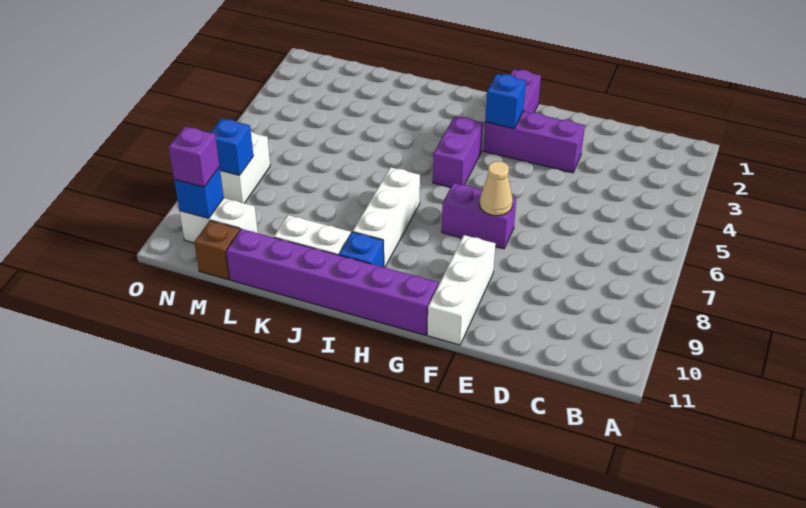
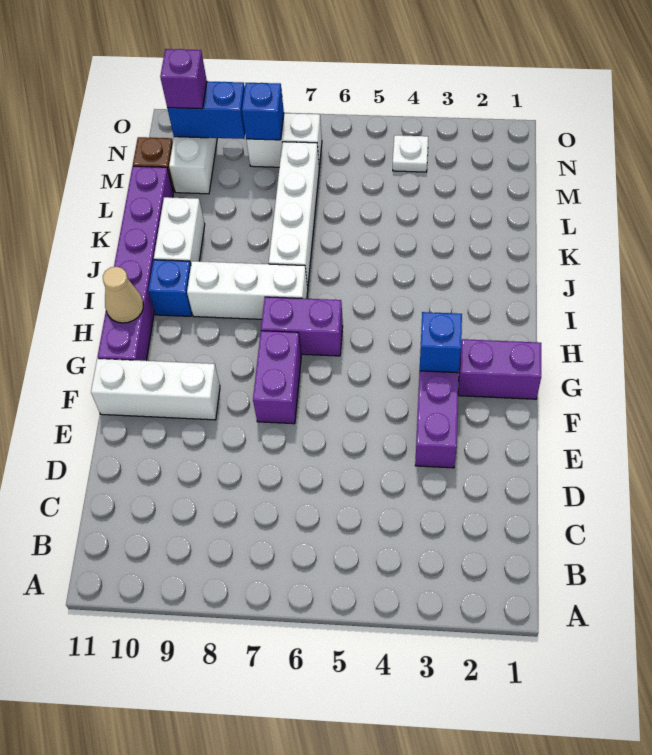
tan cone F7 level 2 -> tan cone H11 level 2
purple brick H4:H5 level 1 -> purple brick H6:H7 level 1
none -> white brick J7:M7 level 1
none -> white plate N4 level 1
blue brick N10 level 2 -> blue brick N9:N10 level 2

